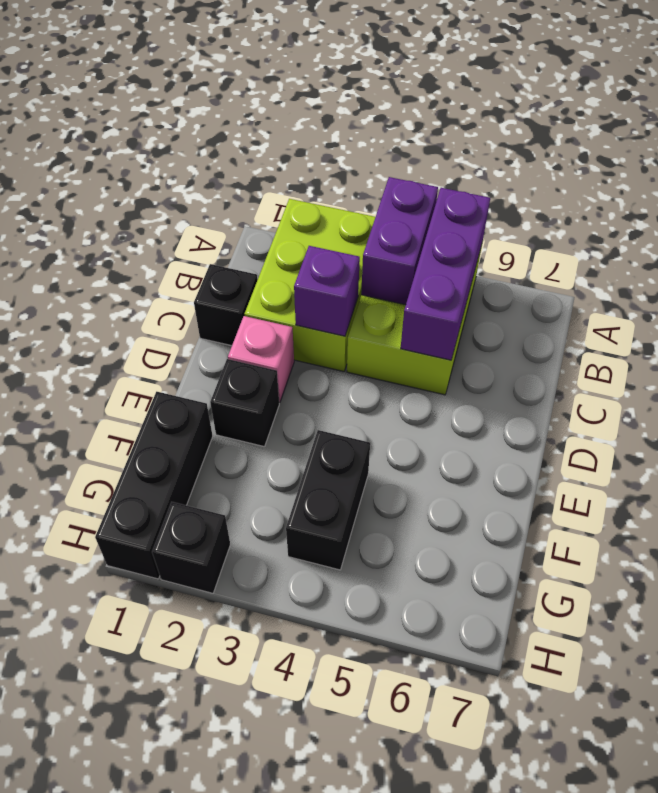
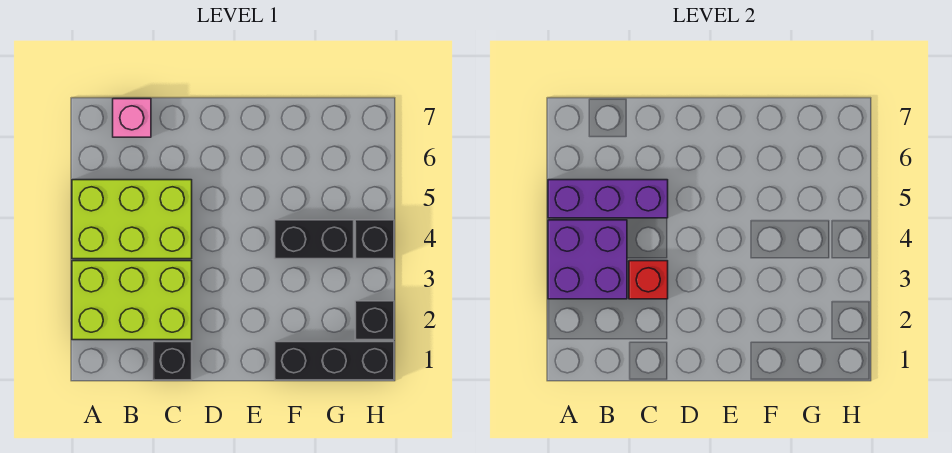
purple brick A4:B4 level 2 -> purple brick A3:B4 level 2
purple brick C3 level 2 -> red brick C3 level 2
pink brick D2 level 1 -> pink brick B7 level 1
black brick E2 level 1 -> black brick H4 level 1

